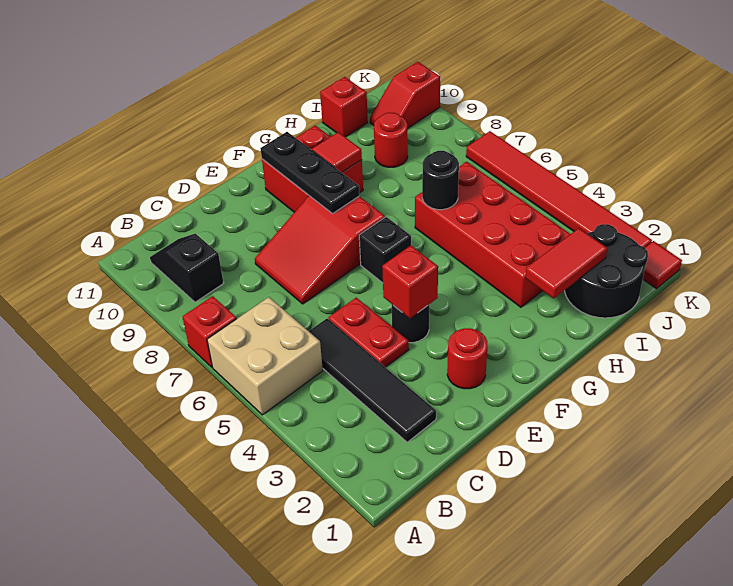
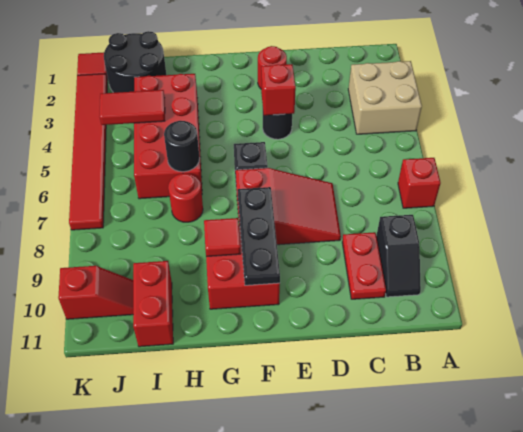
tan brick A5:B6 level 1 -> tan brick A3:B4 level 1
black tile C2:C5 level 1 -> none
red plate D4:D5 level 1 -> red plate C9:C10 level 1
red tile H2:I2 level 2 -> red tile I4:J4 level 2
red round brick I9 level 1 -> red round brick H7 level 1
red brick I11 level 1 -> red brick I10:I11 level 1

